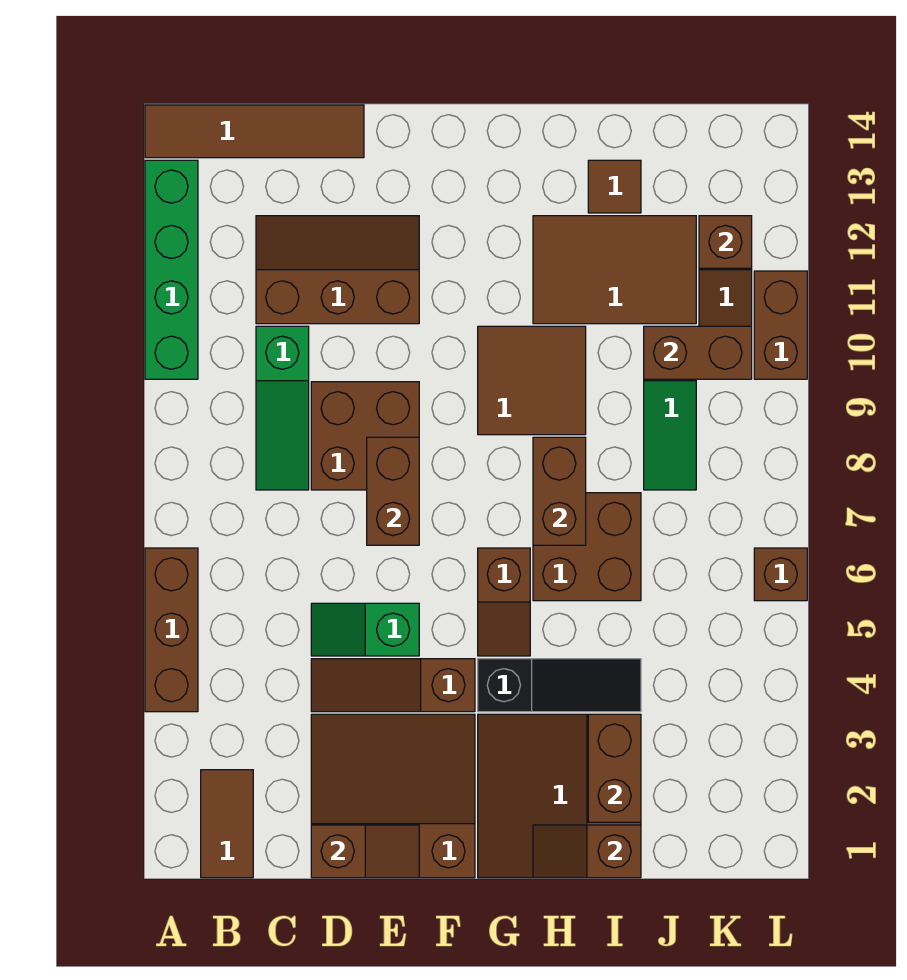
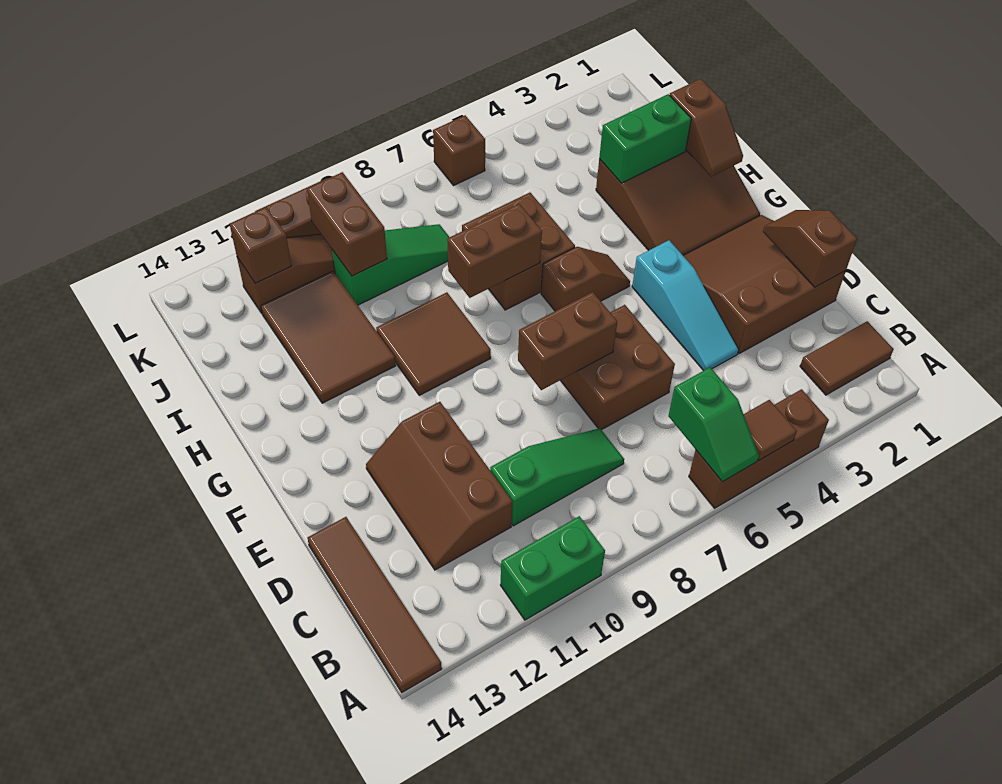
green brick A10:A13 level 1 -> green brick A10:A11 level 1
brown slope D1:F3 level 1 top 1 -> brown slope D1:F3 level 1 top D
brown slope D4:F4 level 1 top F -> cyan slope D4:F4 level 1 top F
green slope D5:E5 level 1 top E -> green slope A6:B6 level 2 top B
brown brick D8:E9 level 1 -> brown brick D6:E7 level 1
black slope G4:I4 level 1 top G -> none
brown brick I2:I3 level 2 -> green brick I2:I3 level 2
brown tile I13 level 1 -> brown tile A5 level 2

